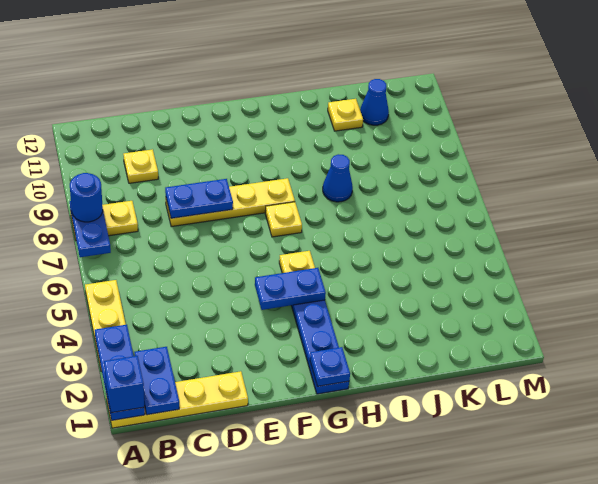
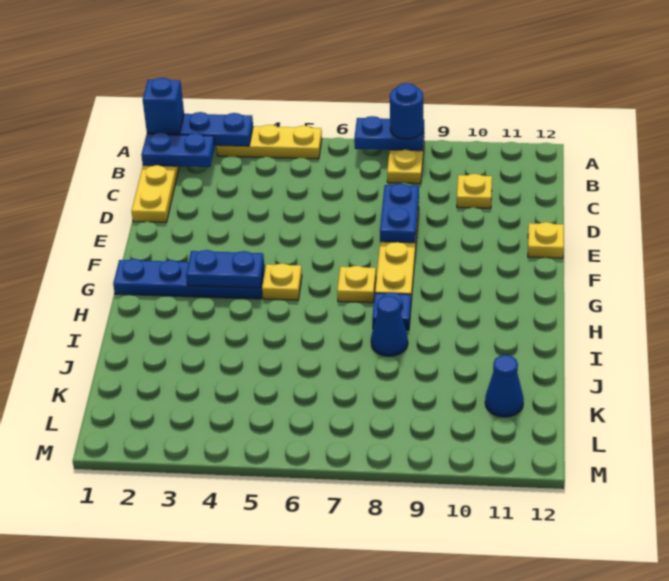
blue plate F4:G4 level 2 -> blue plate G3:G4 level 2
blue plate G1 level 2 -> blue plate H8 level 1
yellow plate J11 level 1 -> yellow plate E12 level 1

